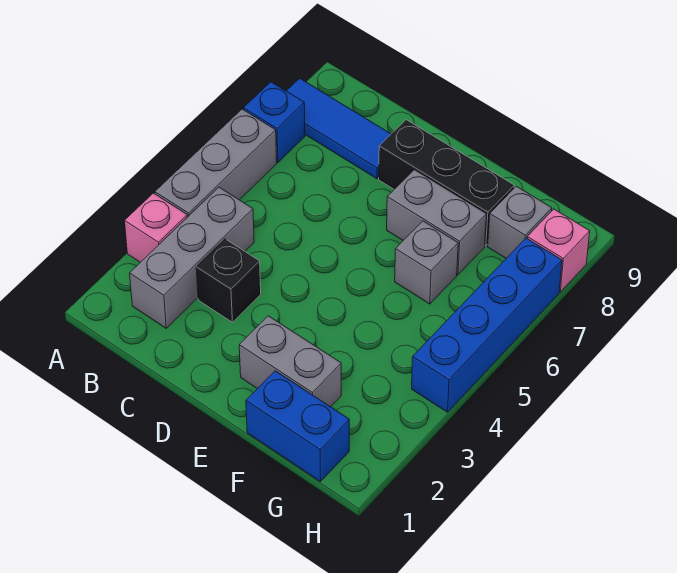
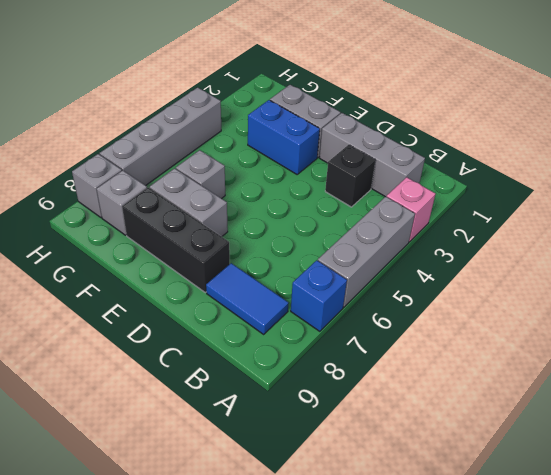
blue tile A8:C8 level 1 -> blue tile B8:C8 level 1
grey brick B2:B4 level 1 -> grey brick B2:D2 level 1
blue brick F1:G1 level 1 -> blue brick E3:F3 level 1
blue brick H4:H7 level 1 -> grey brick H4:H7 level 1
pink brick H8 level 1 -> grey brick H8 level 1

